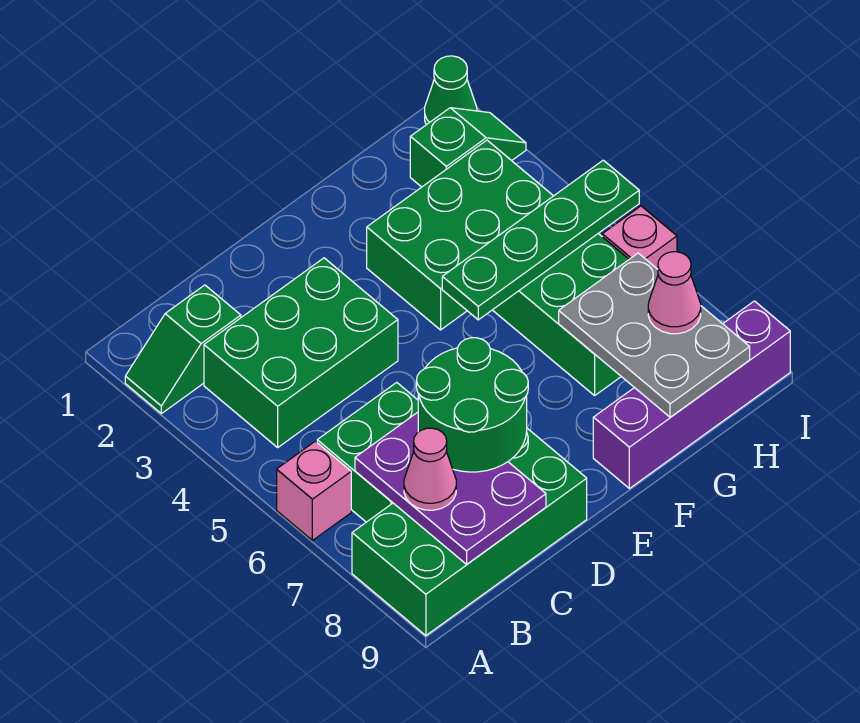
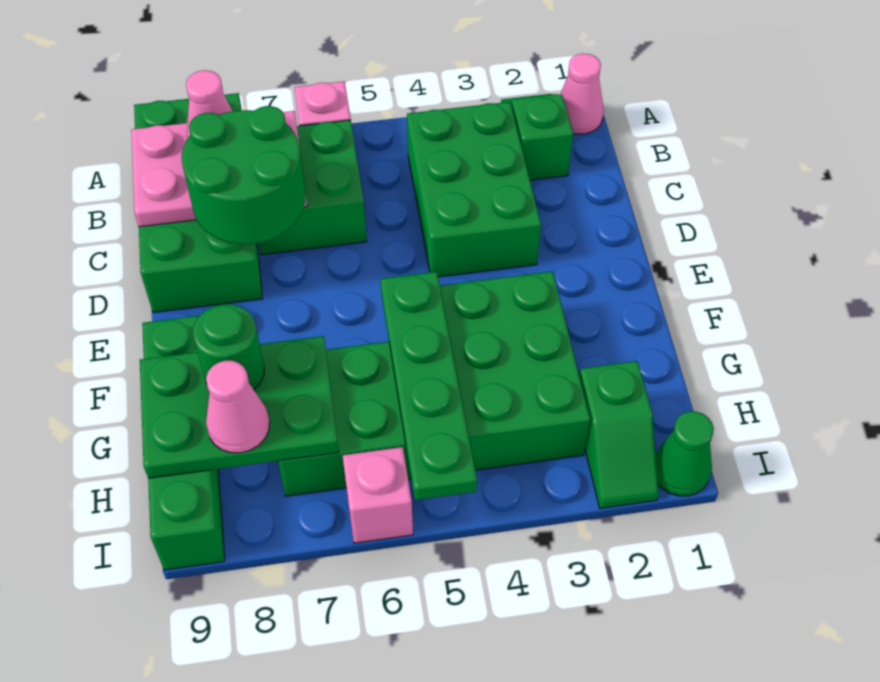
none -> pink cone A1 level 1
purple plate B7:C9 level 2 -> pink plate B7:C9 level 2
purple brick F9:I9 level 1 -> green brick F9:I9 level 1
grey plate G7:H9 level 2 -> green plate G7:H9 level 2
none -> green round brick G8 level 3

